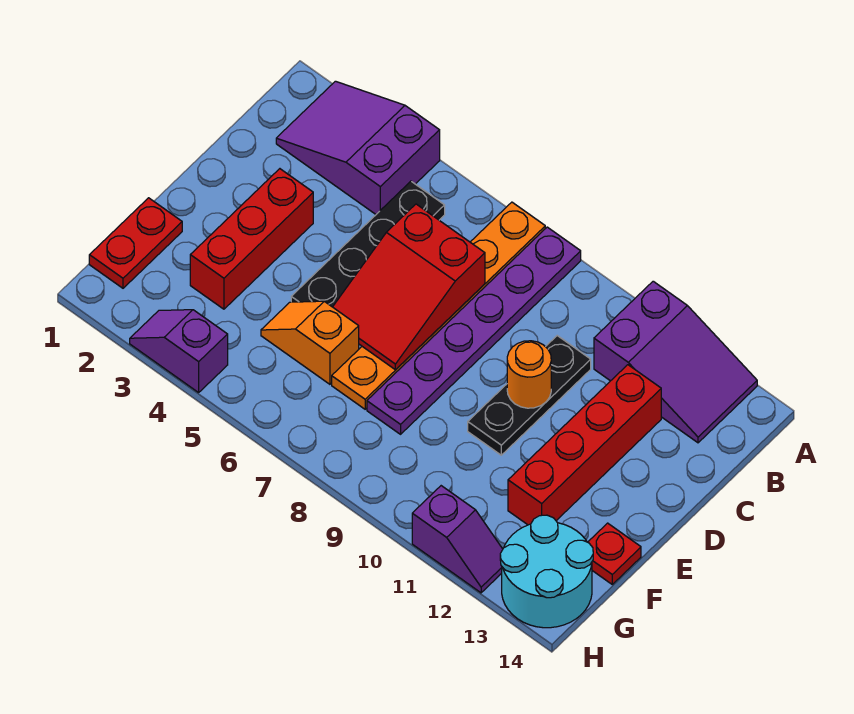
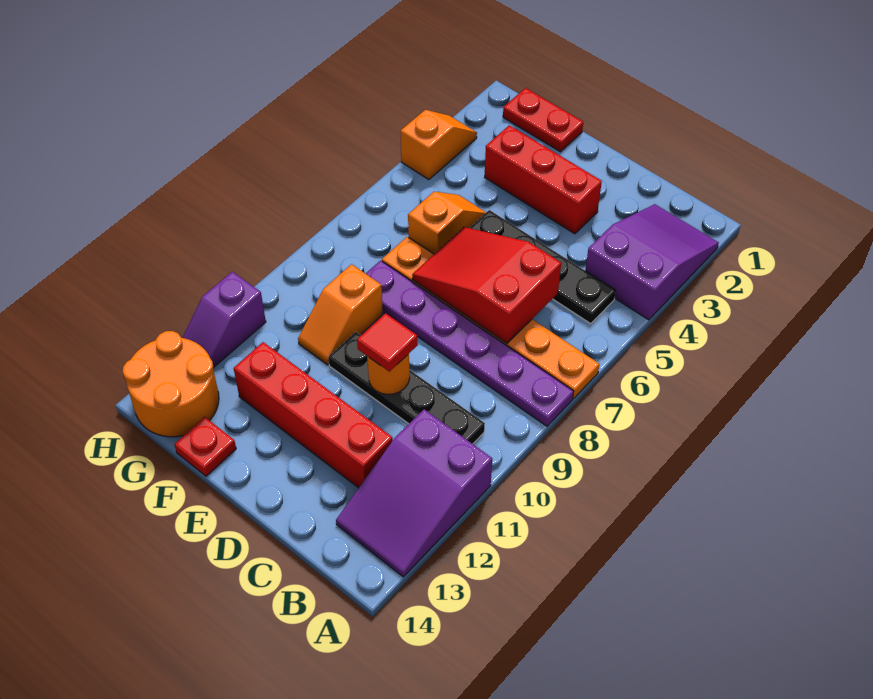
black plate C10:E10 level 1 -> black plate B10:E10 level 1
none -> red tile D10 level 3
none -> orange slope F9:F10 level 1 top 9
cyan round brick G13:H14 level 1 -> orange round brick G13:H14 level 1
purple slope H3:H4 level 1 top 4 -> orange slope H3:H4 level 1 top 4

